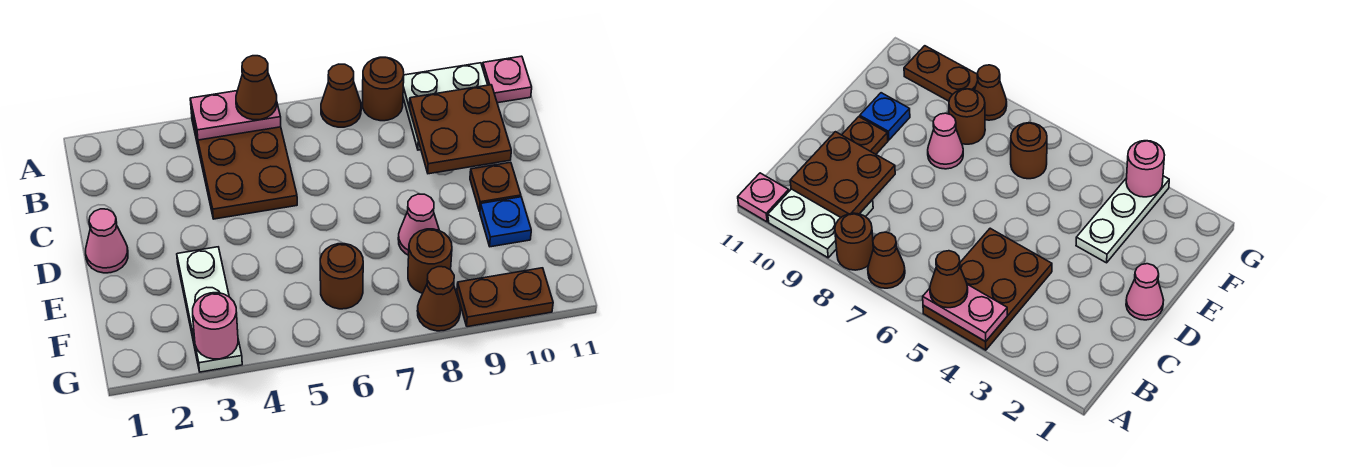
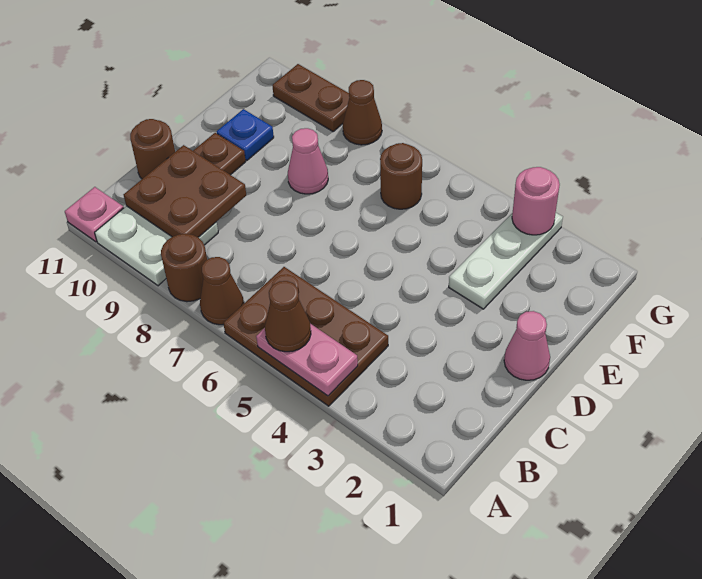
brown plate A4:C5 level 1 -> brown plate A4:B6 level 1
brown round brick F8 level 1 -> brown round brick C11 level 1

